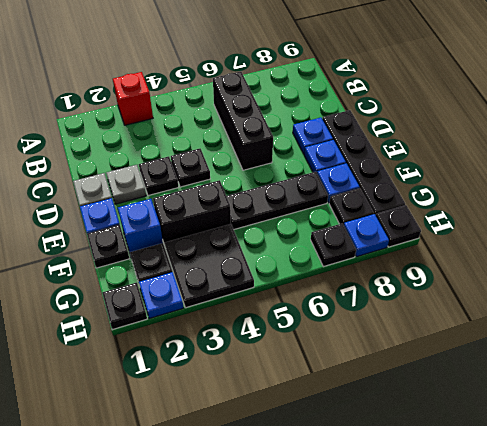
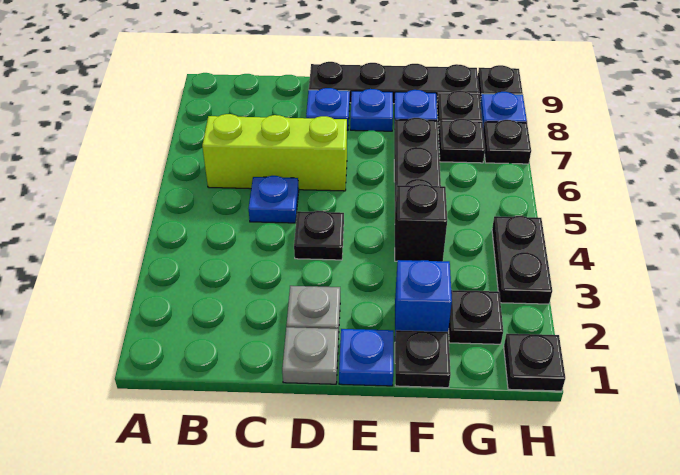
red brick A3 level 1 -> none
black brick B6:D6 level 1 -> lime brick B6:D6 level 1
black plate D3 level 1 -> black plate G7 level 1
black brick F3:F4 level 1 -> black brick F4 level 1
black plate G3:H4 level 1 -> black plate H3:H4 level 1
blue plate H2 level 1 -> blue plate C5 level 1

